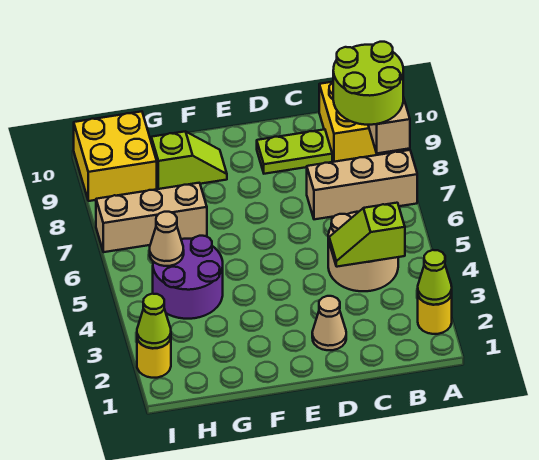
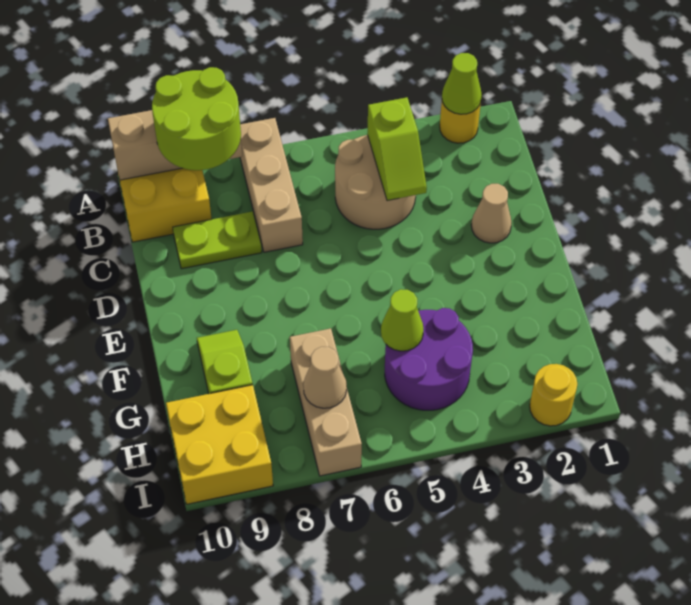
lime plate C9:D9 level 1 -> lime plate C8:C9 level 1
tan cone H5 level 2 -> tan cone H7 level 2
lime cone I2 level 2 -> lime cone G5 level 2

